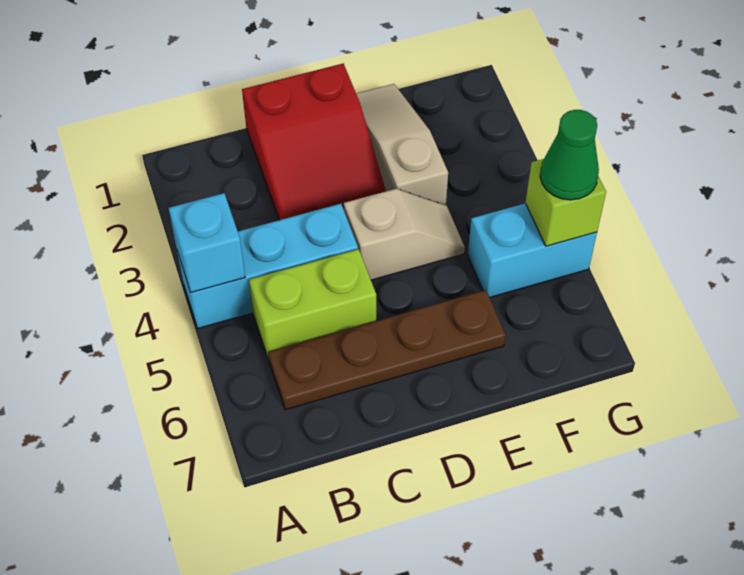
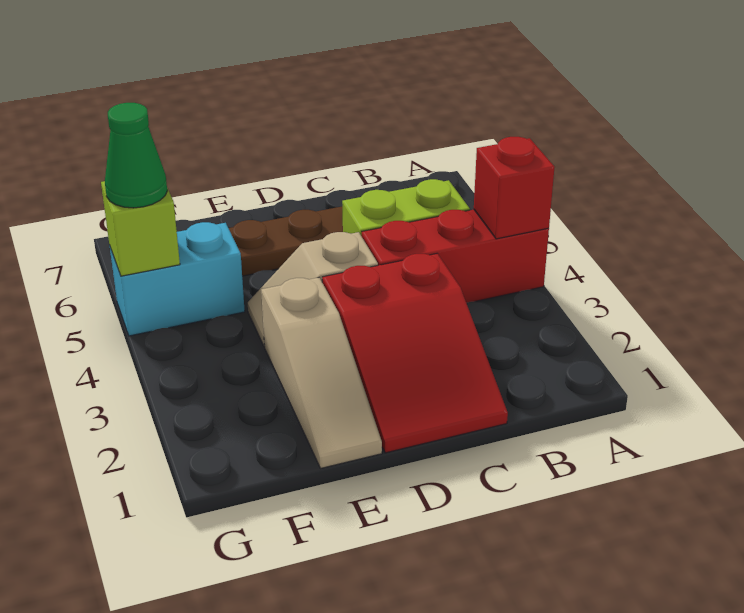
cyan brick A4:C4 level 1 -> red brick A4:C4 level 1
cyan brick A4 level 2 -> red brick A4 level 2
red slope C1:D3 level 1 top 1 -> red slope C1:D3 level 1 top 3

